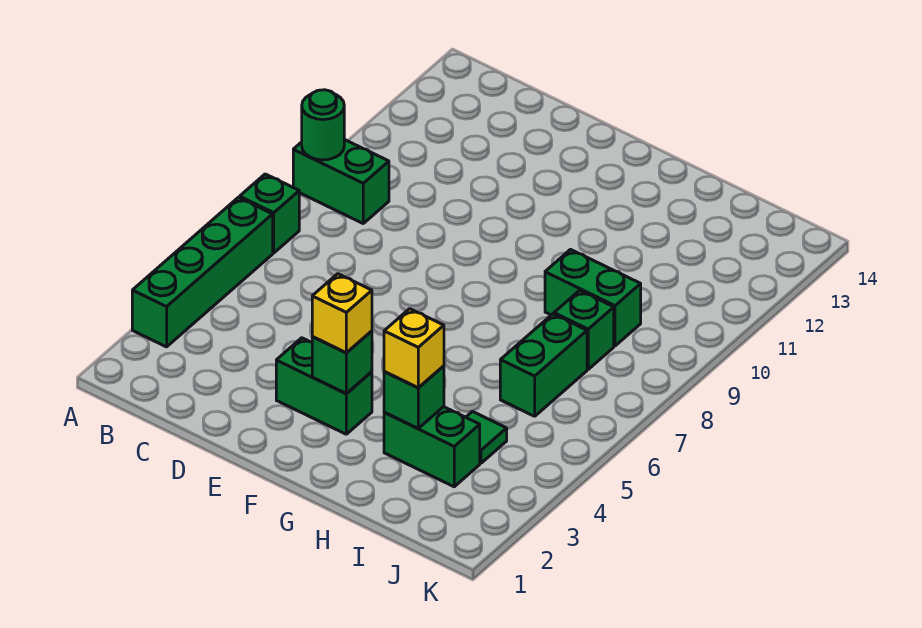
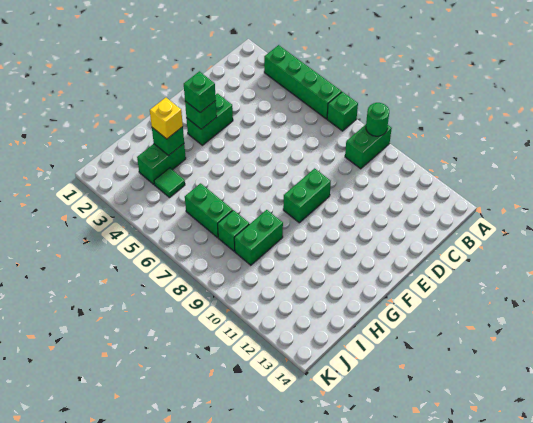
none -> green brick E9:F9 level 1
yellow brick F3 level 3 -> green brick F3 level 3

